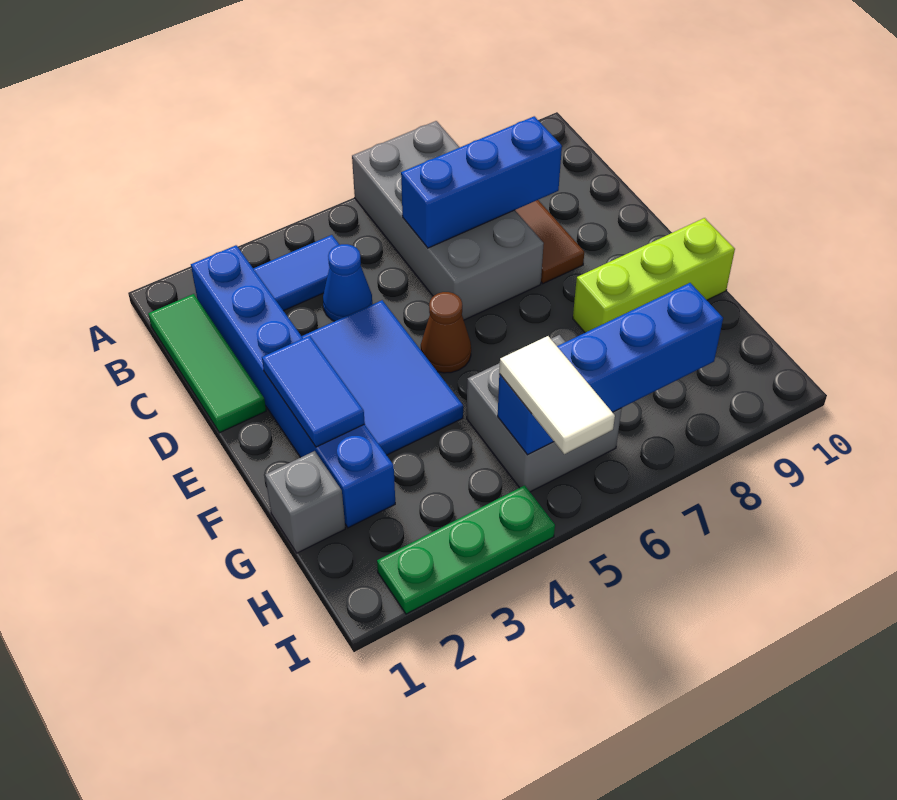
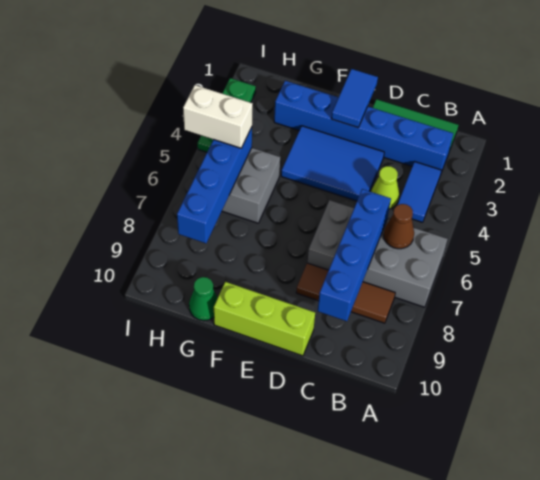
blue cone C4 level 1 -> lime cone C4 level 1
blue brick C6:C8 level 2 -> blue brick C6:C9 level 2
blue tile E2:F2 level 2 -> blue tile E1:E2 level 2
brown cone E5 level 1 -> brown cone B6 level 2
lime brick F8:F10 level 1 -> lime brick D10:F10 level 1
grey brick G1 level 1 -> none
none -> green cone G10 level 1
white tile H5:I5 level 3 -> white brick H5:I5 level 3

